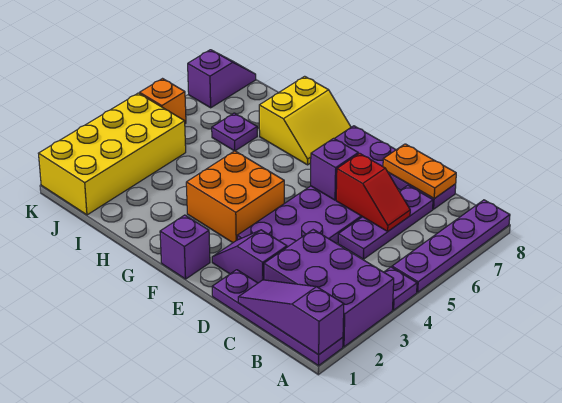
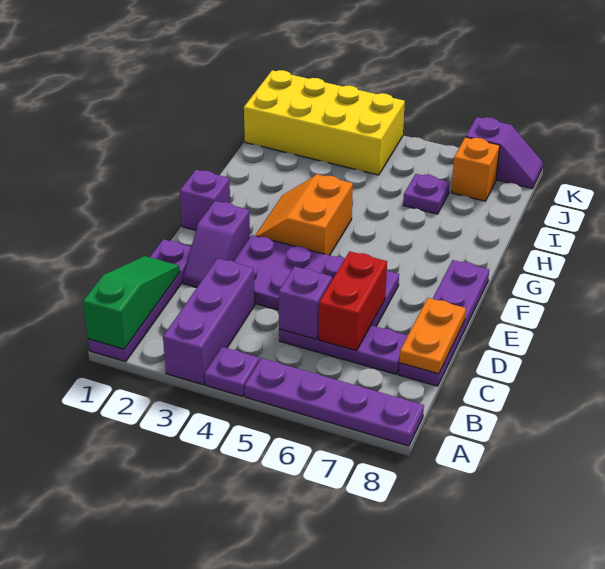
purple slope A1:C1 level 2 top A -> green slope A1:C1 level 2 top A
purple brick A2:C3 level 1 -> purple brick A3:C3 level 1
red slope C6:D6 level 2 top D -> red brick C6:D6 level 2
purple slope D2:E2 level 1 top D -> purple slope D2:E2 level 1 top E
purple brick E6 level 2 -> purple brick C5 level 2
orange brick F3:G4 level 1 -> orange slope F3:G4 level 1 top 4
yellow slope G7:H8 level 1 top H -> none
orange brick K5 level 1 -> orange brick J7 level 1

